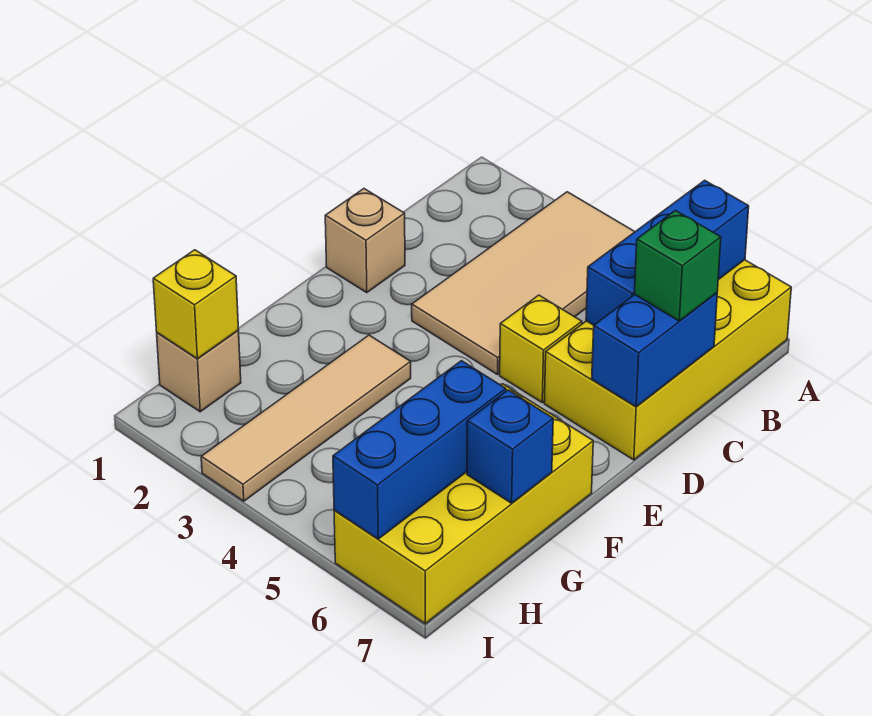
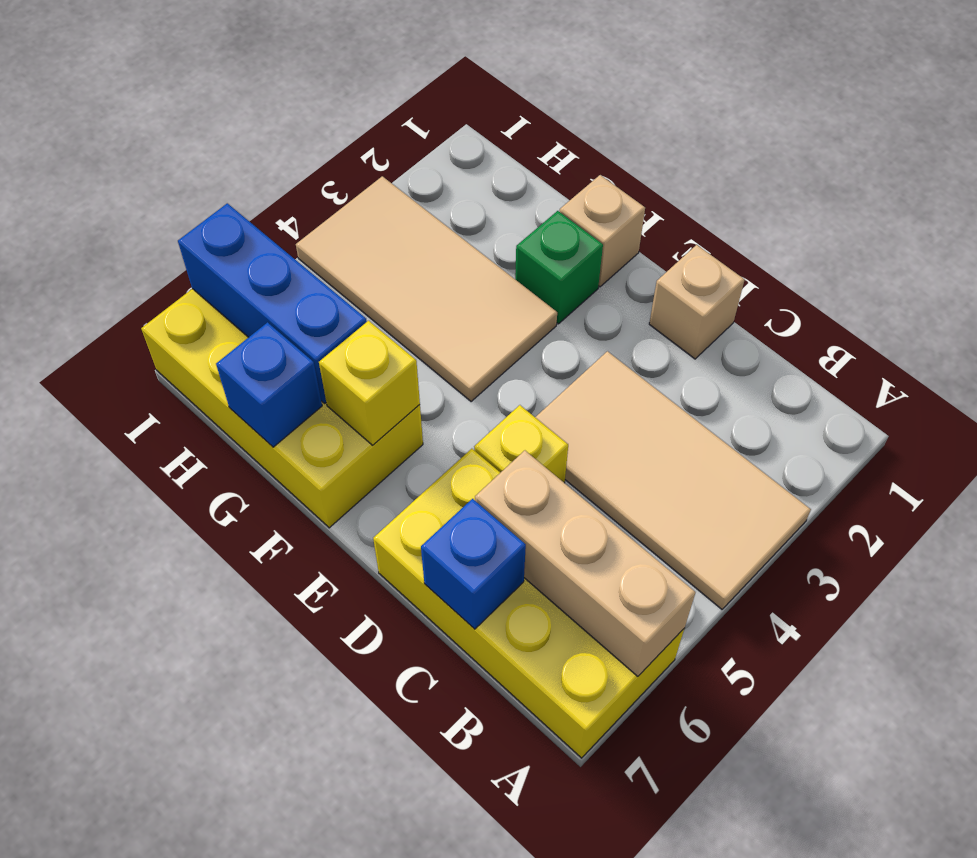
blue brick A6:C6 level 2 -> tan brick A6:C6 level 2
blue brick C7:D7 level 2 -> blue brick C7 level 2
green brick C7 level 3 -> green brick F2 level 1
tan tile F3:I3 level 1 -> tan tile F3:I4 level 1
tan brick H1 level 1 -> tan brick F1 level 1
yellow brick H1 level 2 -> yellow brick F6 level 2

